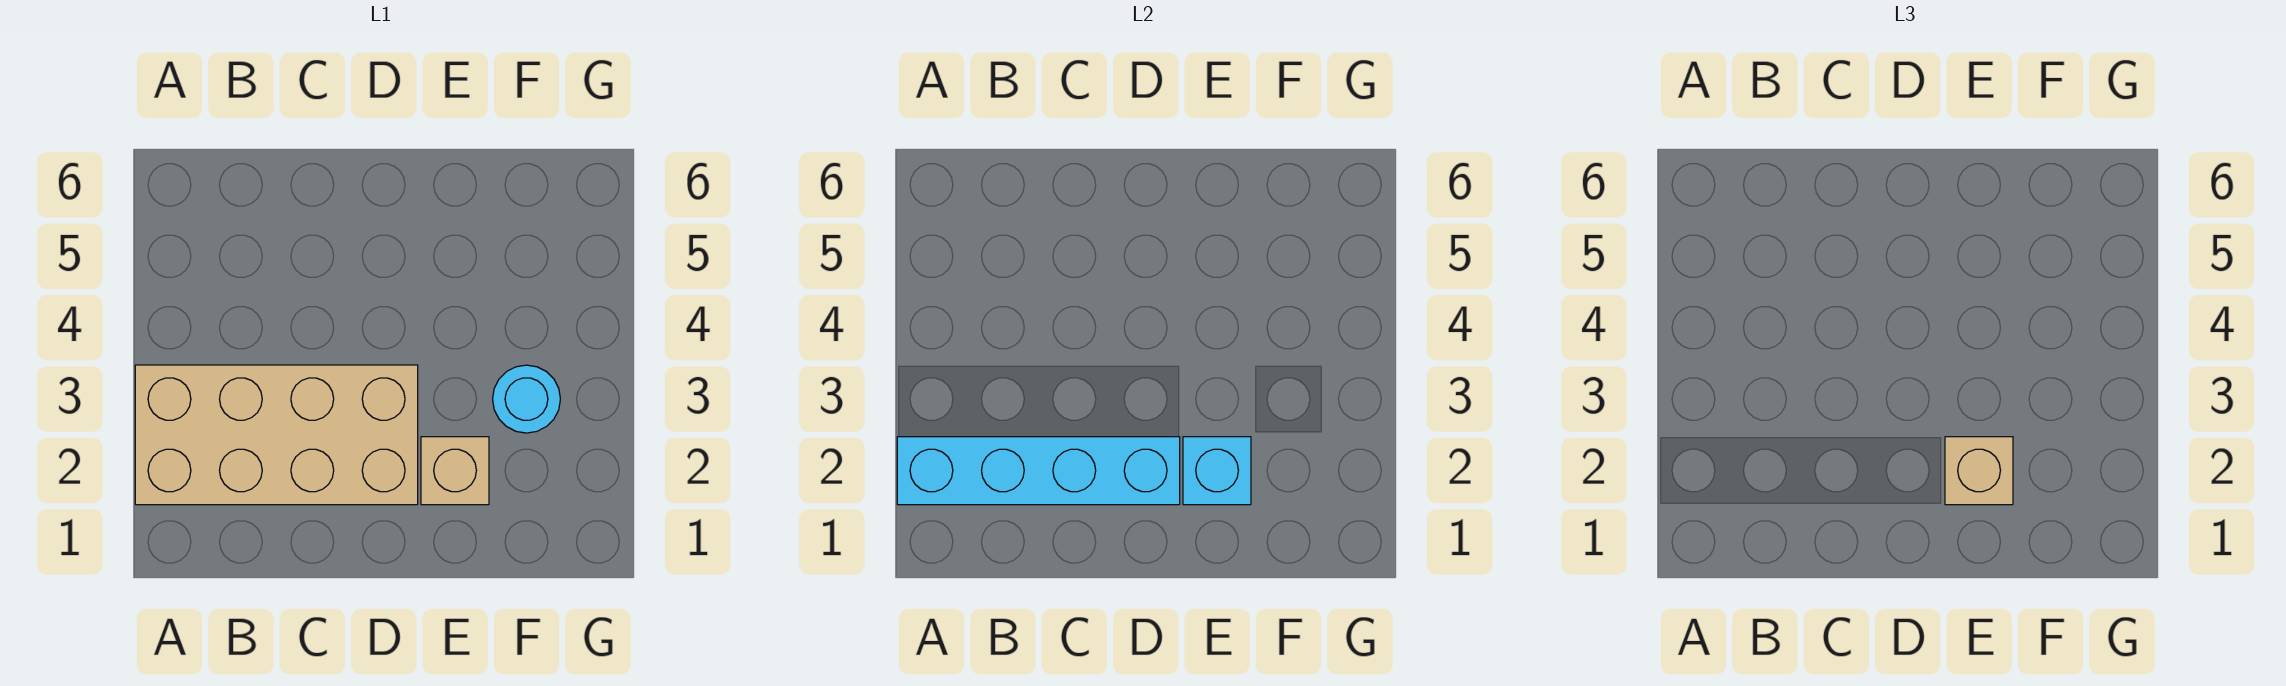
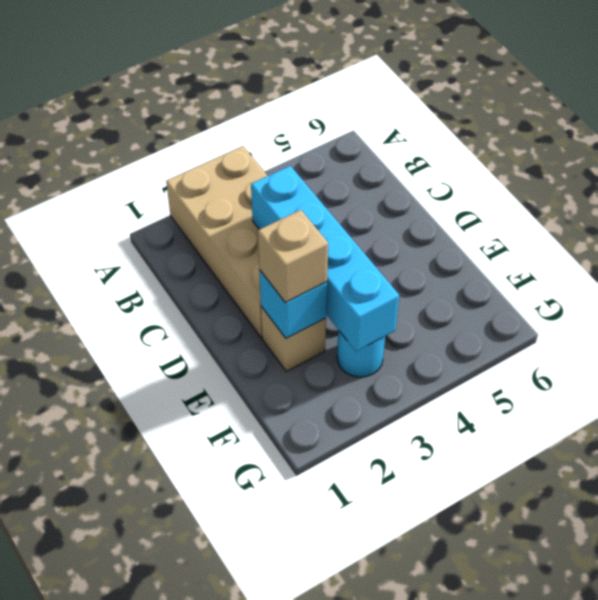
cyan brick A2:D2 level 2 -> cyan brick C3:F3 level 2

